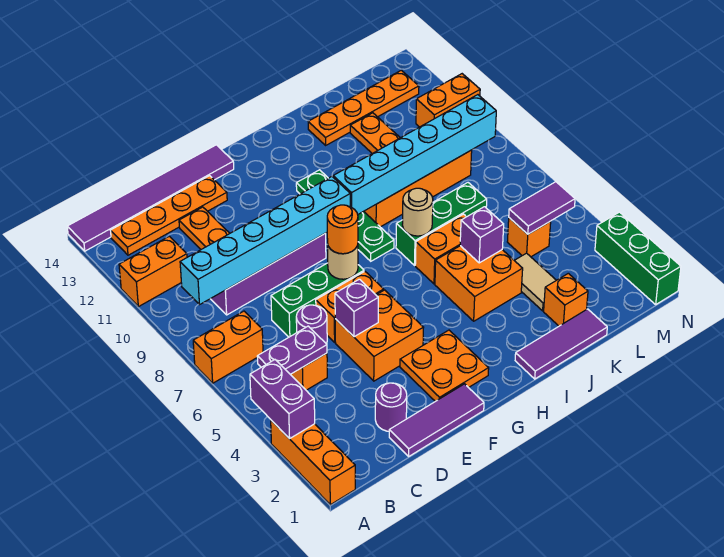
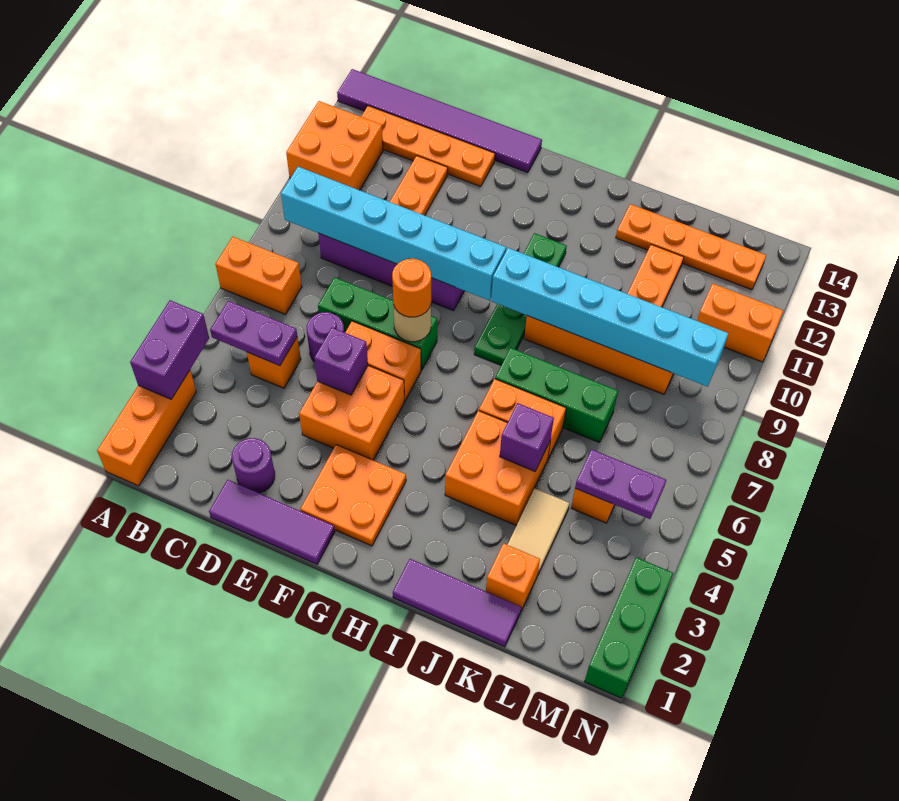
orange brick A11:B11 level 1 -> orange brick A11:B12 level 1
tan round brick I7 level 2 -> none
purple tile L5:M5 level 2 -> purple plate L5:M5 level 2

